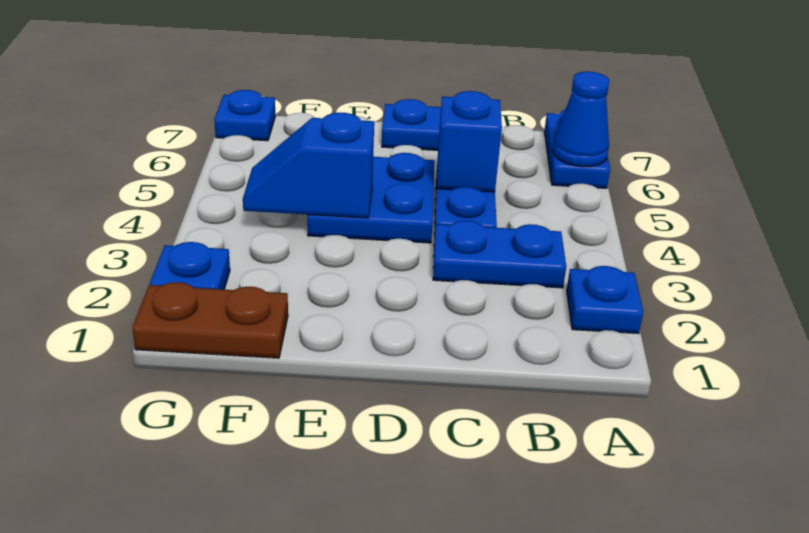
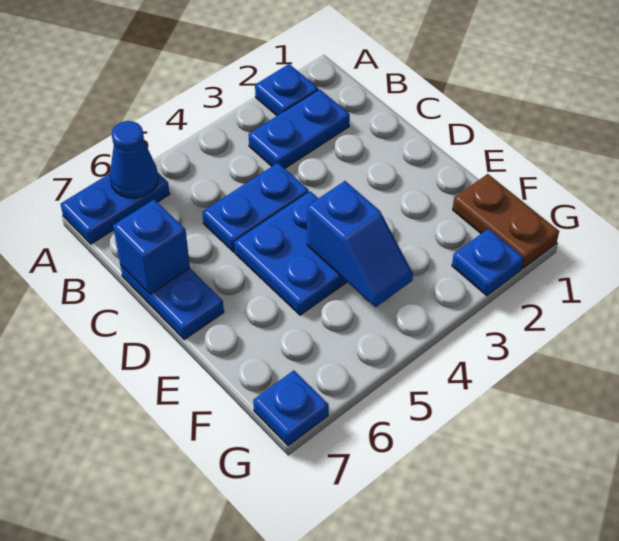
blue plate B3:C3 level 1 -> blue plate B2:B3 level 1
blue brick C5 level 2 -> blue brick C7 level 2

